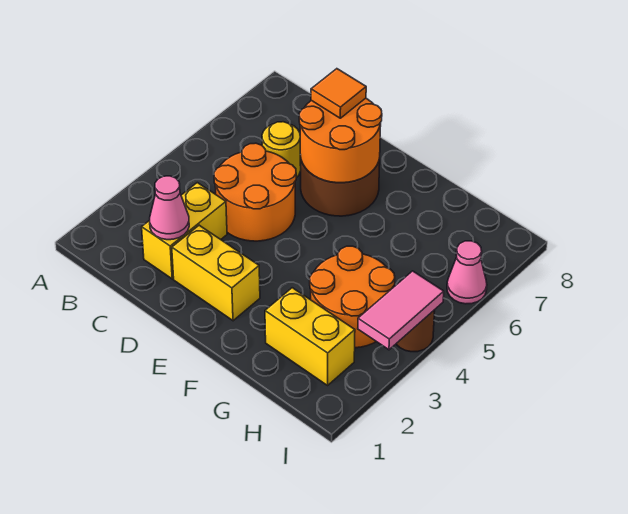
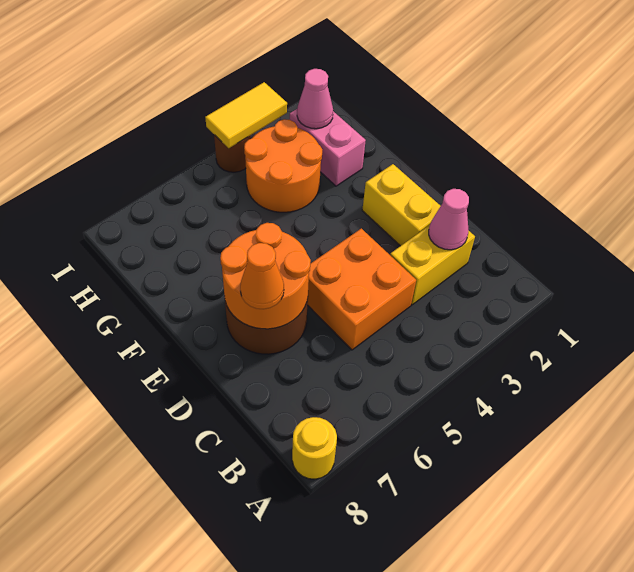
orange round brick C4:D5 level 1 -> orange brick C4:D5 level 1
yellow round brick C6 level 1 -> yellow round brick A8 level 1
orange tile D7 level 3 -> orange cone D7 level 3
yellow brick G2:H2 level 1 -> pink brick G2:H2 level 1
pink tile I3:I4 level 2 -> yellow tile I3:I4 level 2
pink cone I6 level 1 -> pink cone H2 level 2

